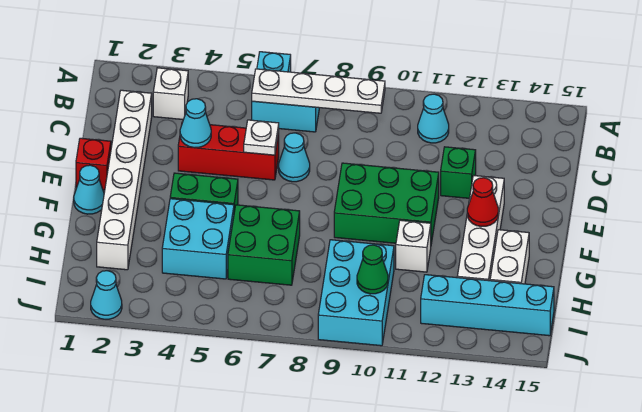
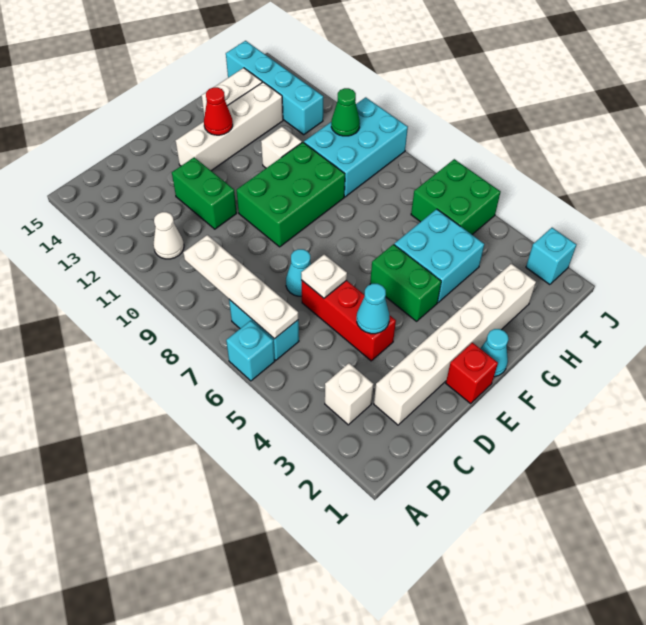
cyan cone B11 level 1 -> white cone B11 level 1
green brick D12 level 1 -> green brick D11:D12 level 1
green brick E9:F11 level 1 -> green brick E9:G10 level 1
green brick G6:H7 level 1 -> green brick I5:J6 level 1
cyan cone J2 level 1 -> cyan brick J2 level 1

